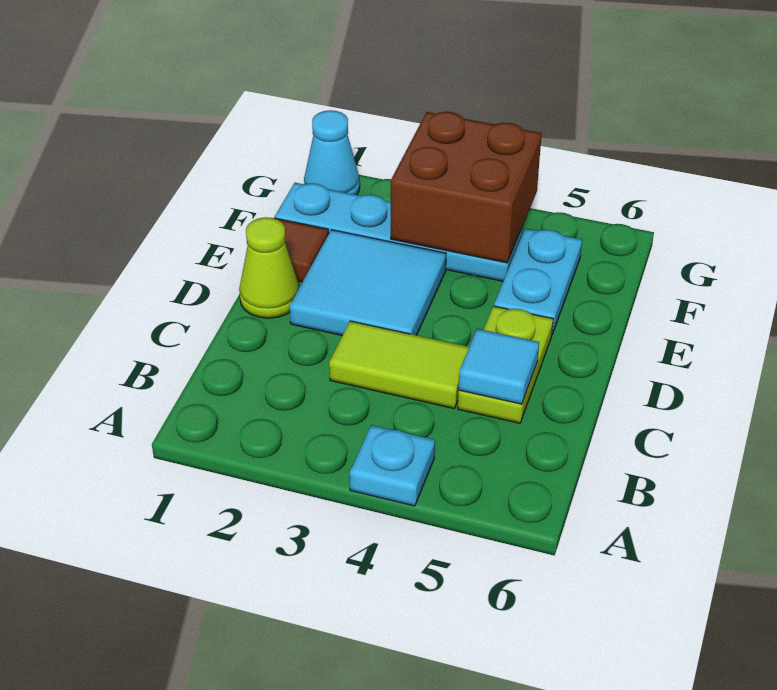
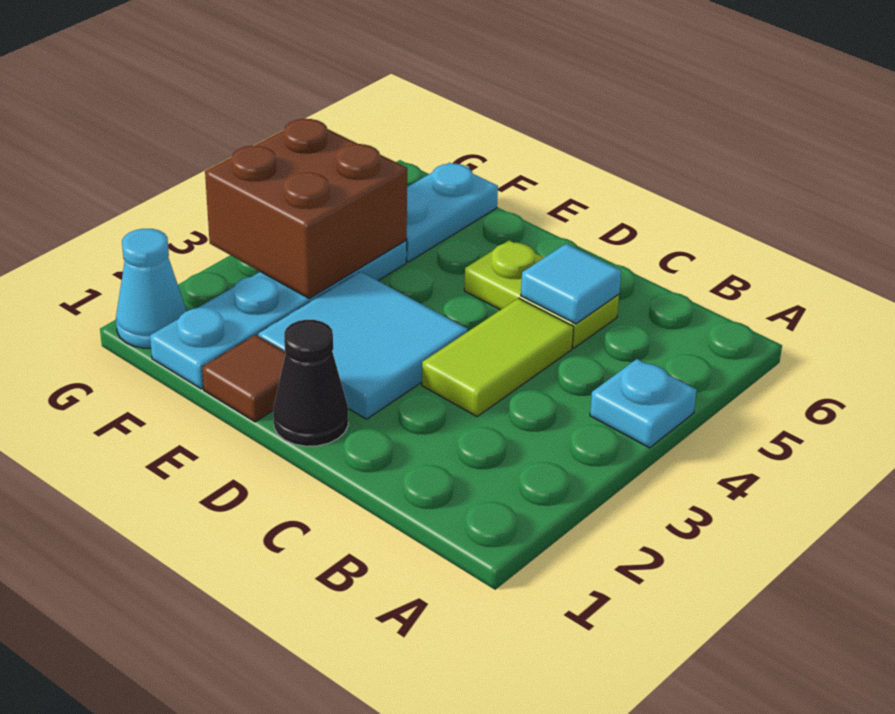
lime cone D1 level 1 -> black cone D1 level 1
cyan plate E5:F5 level 1 -> cyan plate F5:F6 level 1

